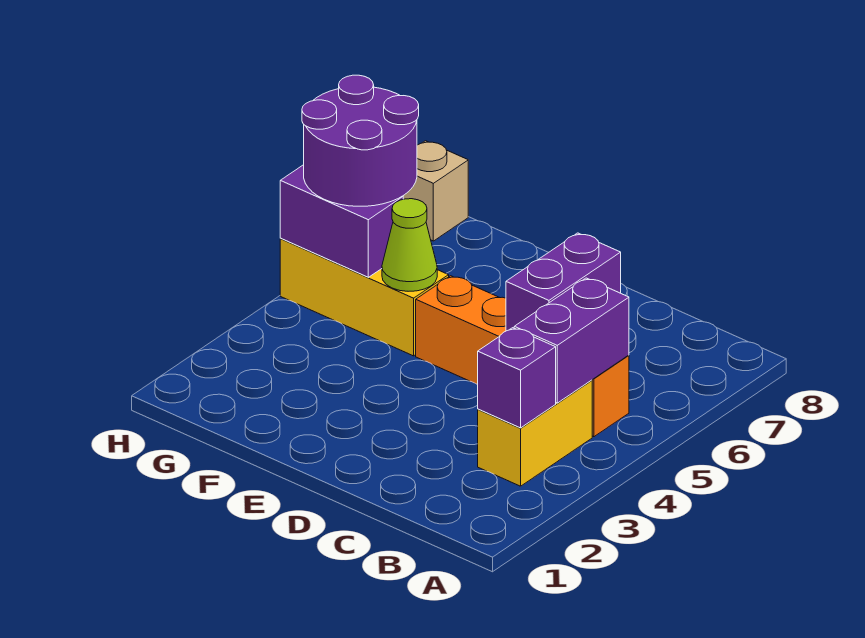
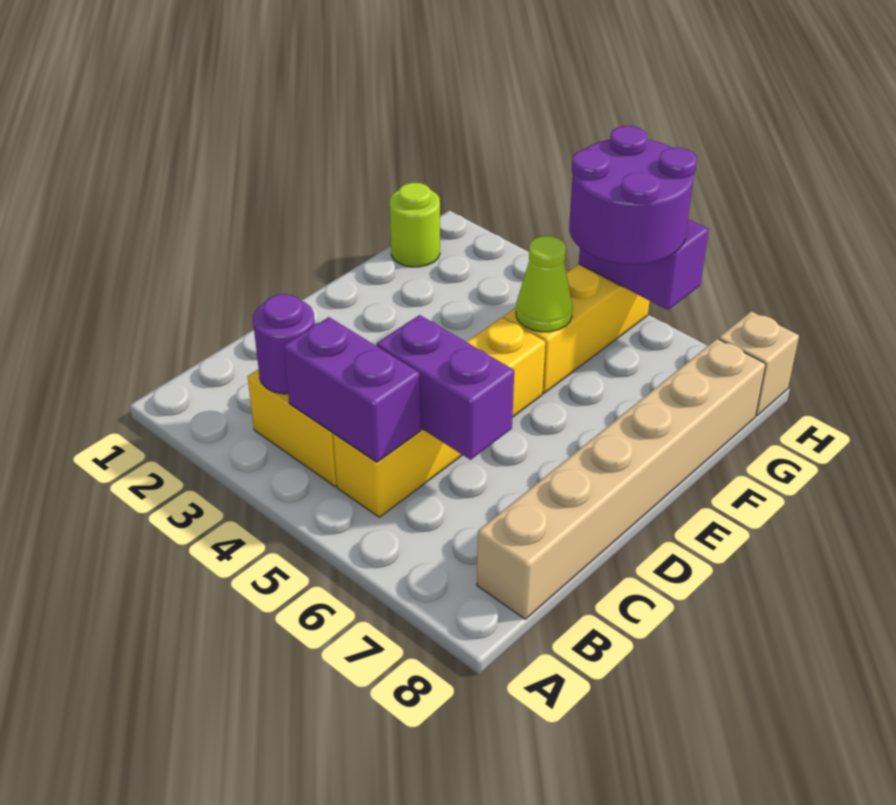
purple brick B3 level 2 -> purple round brick B3 level 2
orange brick B5:E5 level 1 -> yellow brick B5:E5 level 1
none -> tan brick B8:G8 level 1
none -> lime round brick G1 level 1
purple brick G5:H5 level 2 -> purple brick H5:H6 level 2

